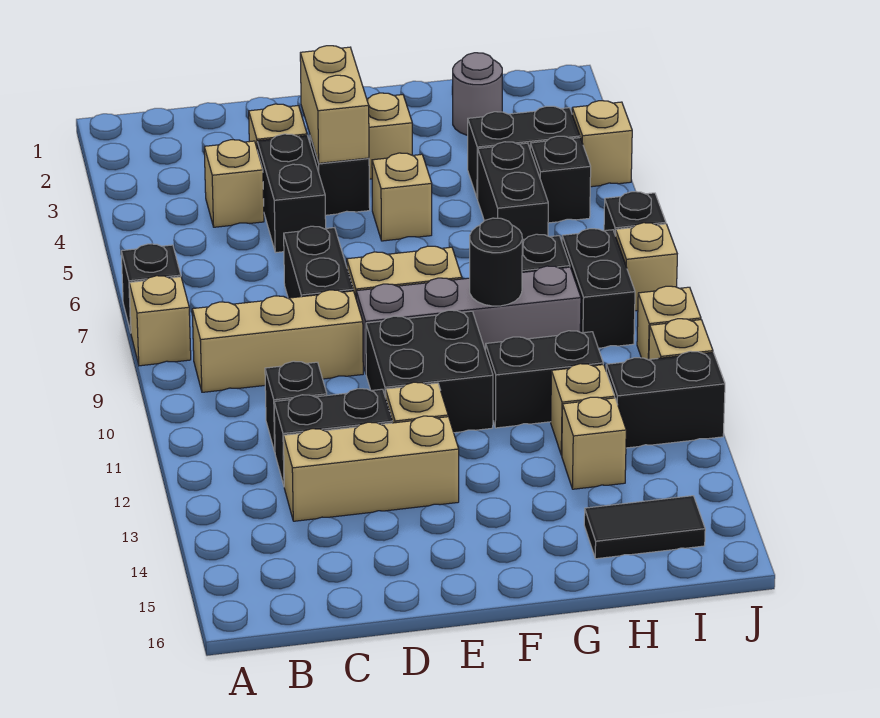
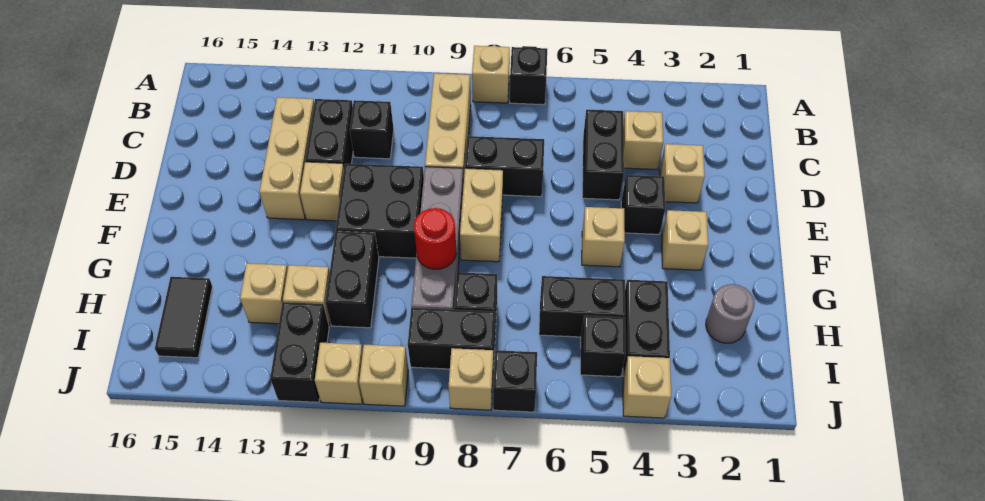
black brick D4:D5 level 1 -> black brick C5:D5 level 1
tan brick E3:E4 level 2 -> none
black round brick G9 level 2 -> red round brick G9 level 2

